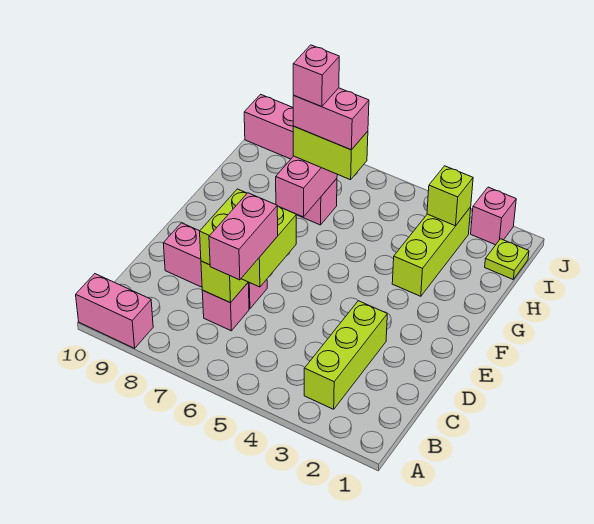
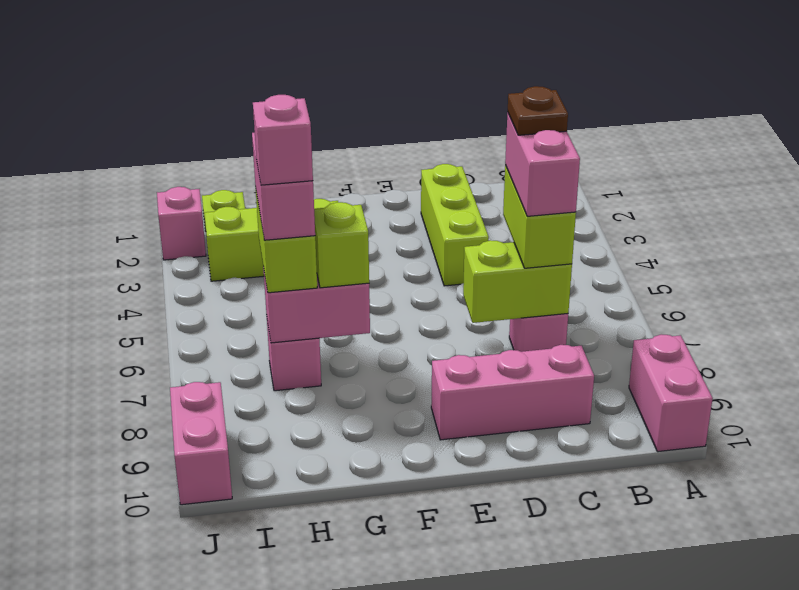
lime brick B3:D3 level 1 -> lime brick D2:D4 level 1
pink brick B6:C6 level 4 -> pink brick C6:C7 level 4
lime brick C6:D7 level 3 -> lime brick C6:C7 level 3
none -> brown plate C6 level 5
pink brick D7:D9 level 1 -> pink brick C9:E9 level 1
lime brick I3 level 2 -> lime brick G7 level 3

